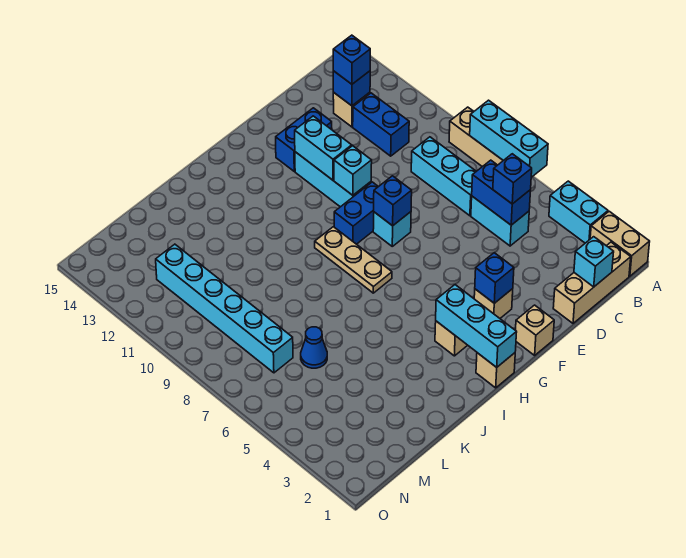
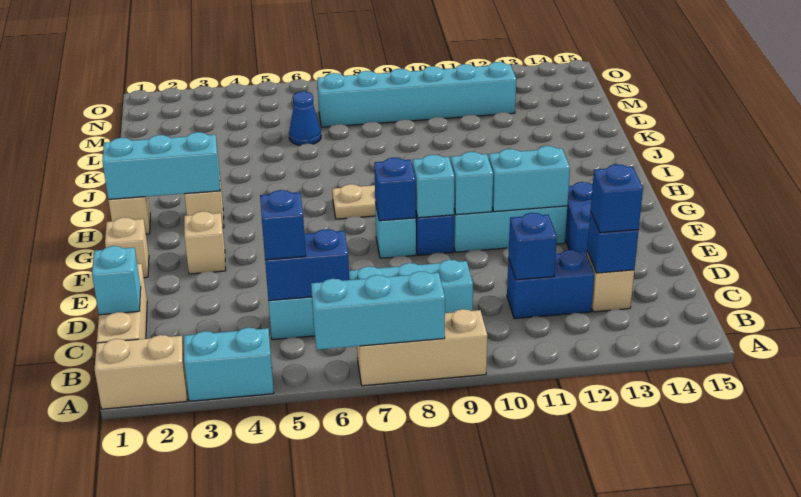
blue brick F3 level 2 -> blue brick C11 level 2
none -> cyan brick F9 level 2

